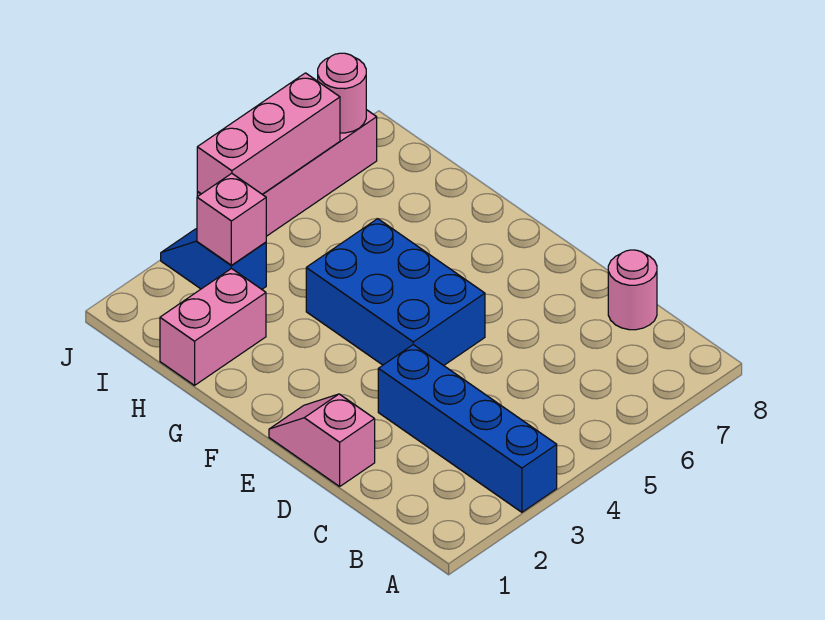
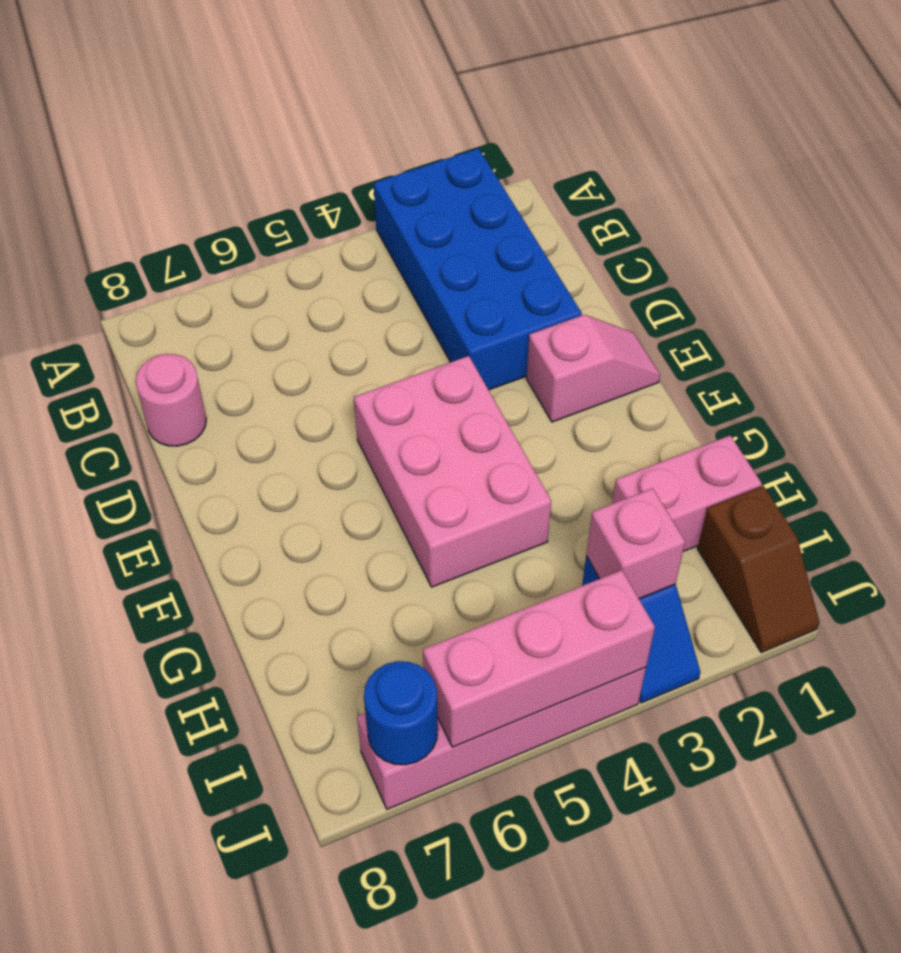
blue brick A3:D3 level 1 -> blue brick A2:D3 level 1
pink slope D1:E1 level 1 top D -> pink slope E1:E2 level 1 top 2
blue brick E4:G5 level 1 -> pink brick E4:G5 level 1
none -> brown slope I1:J1 level 1 top I
pink round brick J7 level 2 -> blue round brick J7 level 2

